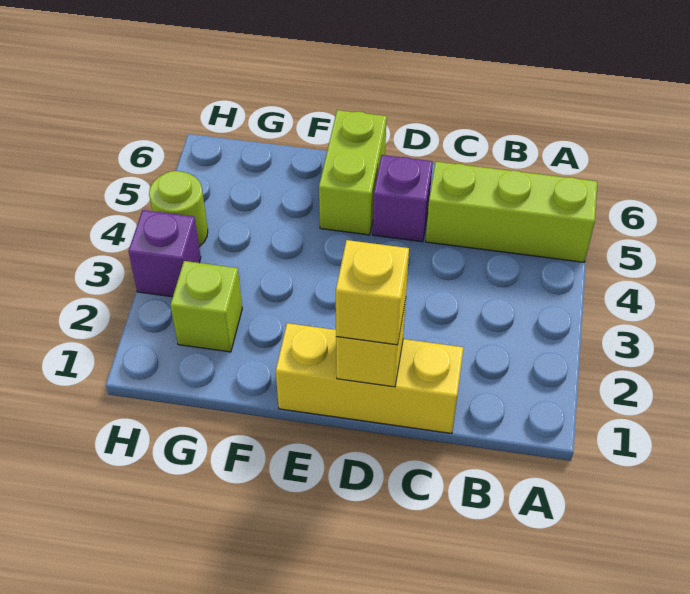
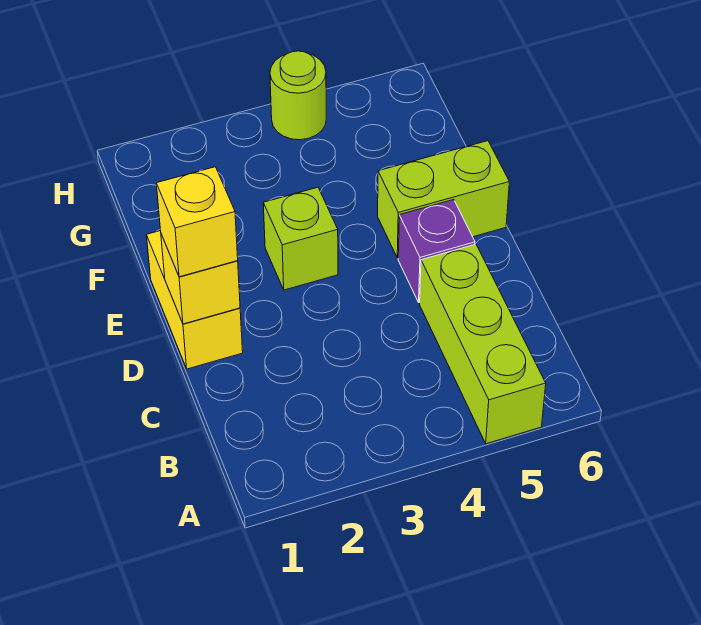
yellow brick C1:E1 level 1 -> yellow brick D1:E1 level 1
lime brick G2 level 1 -> lime brick E3 level 1
purple brick H3 level 1 -> none

